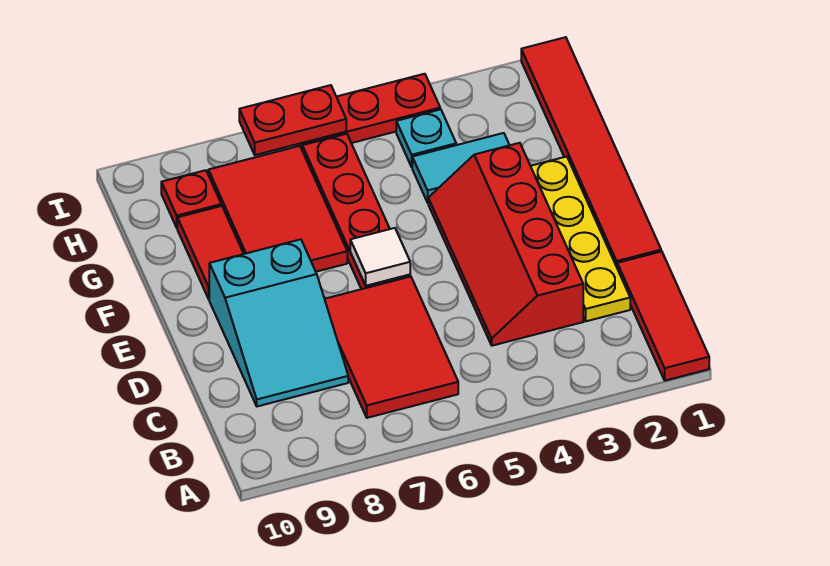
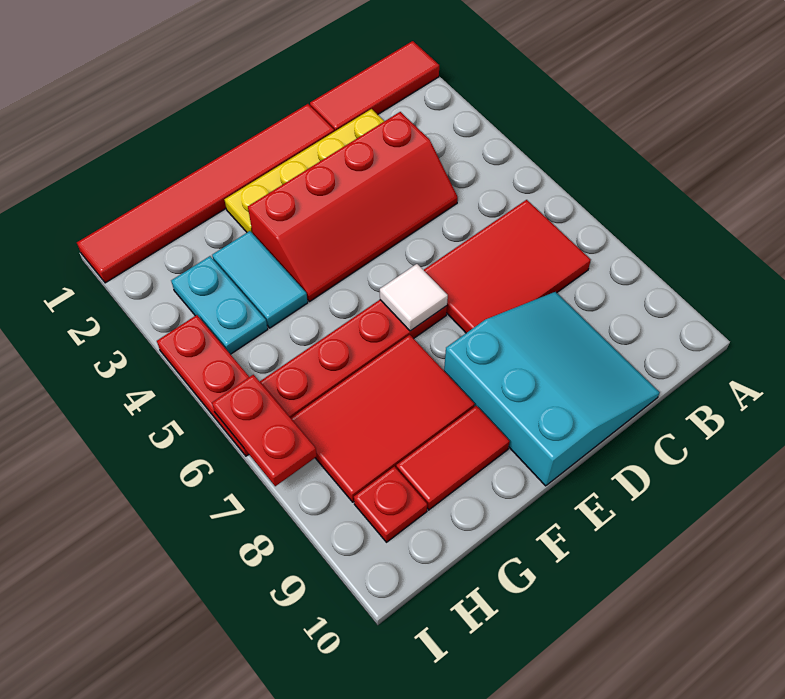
cyan slope C8:E9 level 1 top E -> cyan slope C8:E10 level 1 top E
cyan plate H4 level 1 -> cyan plate H3:H4 level 1

